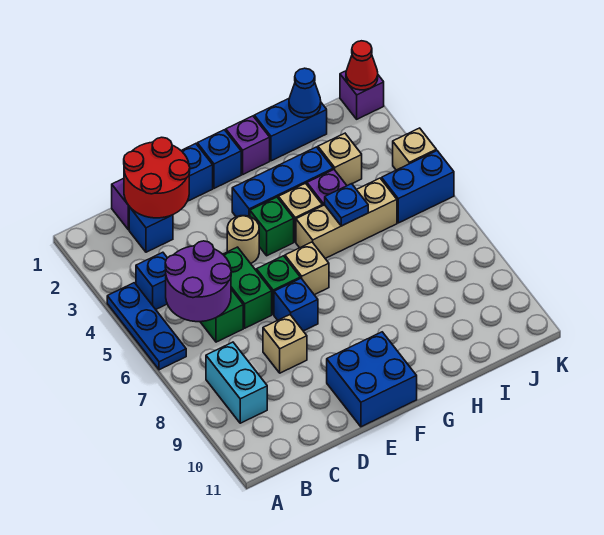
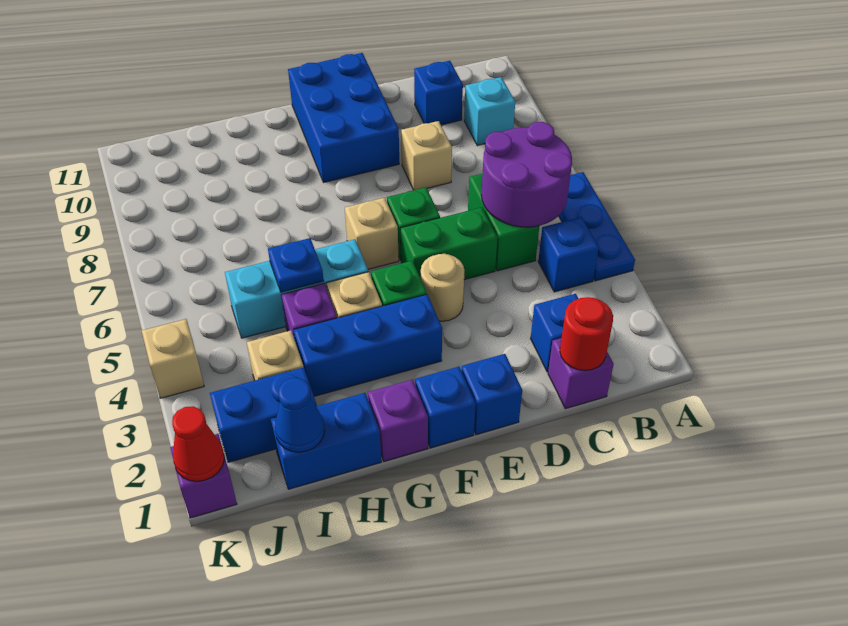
cyan brick B8:B9 level 1 -> cyan brick B9 level 1
red round brick C1:D2 level 2 -> red round brick C1 level 2
green brick D5:D6 level 1 -> green brick D5:E5 level 1
blue brick E7 level 1 -> blue brick C10 level 1
blue brick E10:F11 level 1 -> blue brick E9:F11 level 1
tan brick G5:I5 level 1 -> cyan brick G5:I5 level 1
blue brick J5:K5 level 1 -> blue brick I2:J2 level 1

